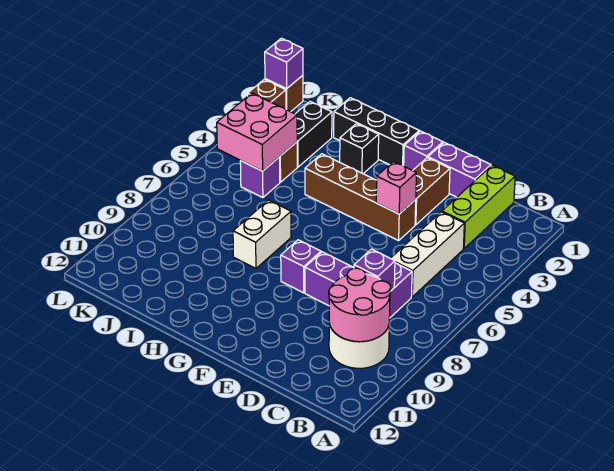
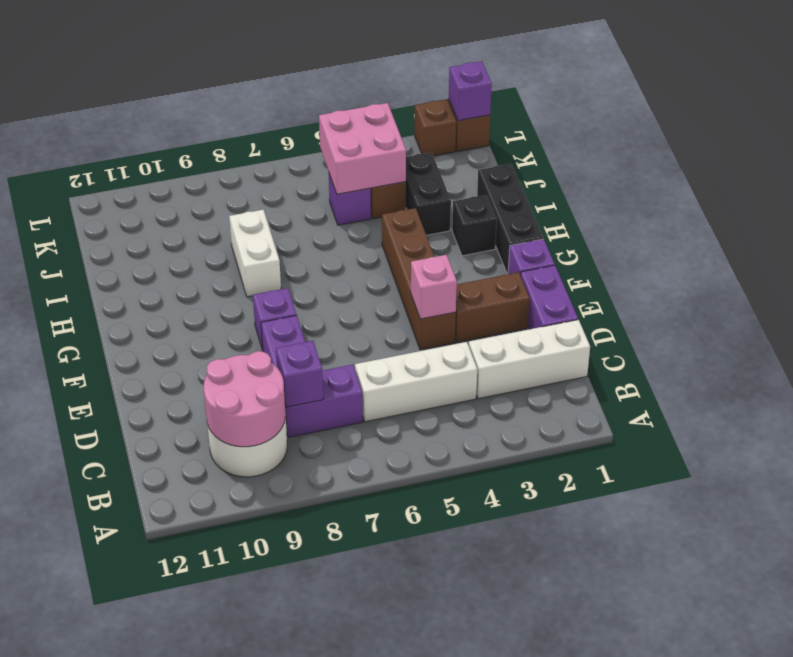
lime brick C1:C3 level 1 -> white brick C1:C3 level 1
white brick H7:H8 level 1 -> white brick H8:I8 level 1
black brick J2:J3 level 1 -> black brick I3:J3 level 1

